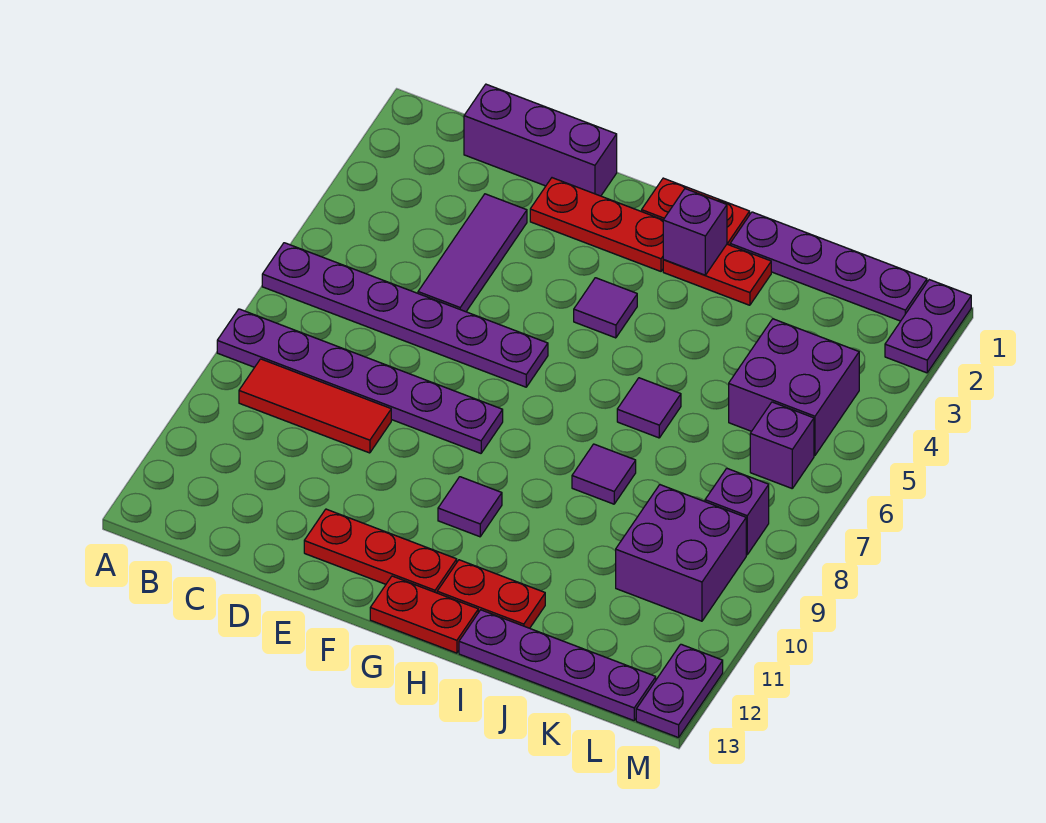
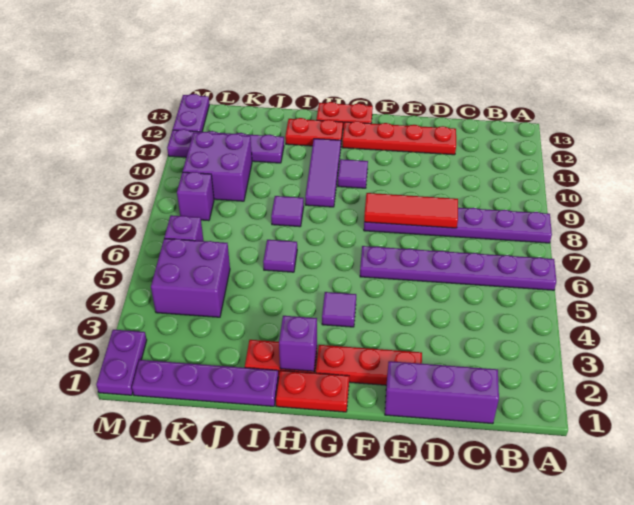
red tile B9:D9 level 1 -> red tile D8:F8 level 2
purple tile D3:D5 level 1 -> purple tile H9:H11 level 1
red plate E12:G12 level 1 -> red plate D12:G12 level 1
purple plate I13:L13 level 1 -> purple plate J11:M11 level 1

